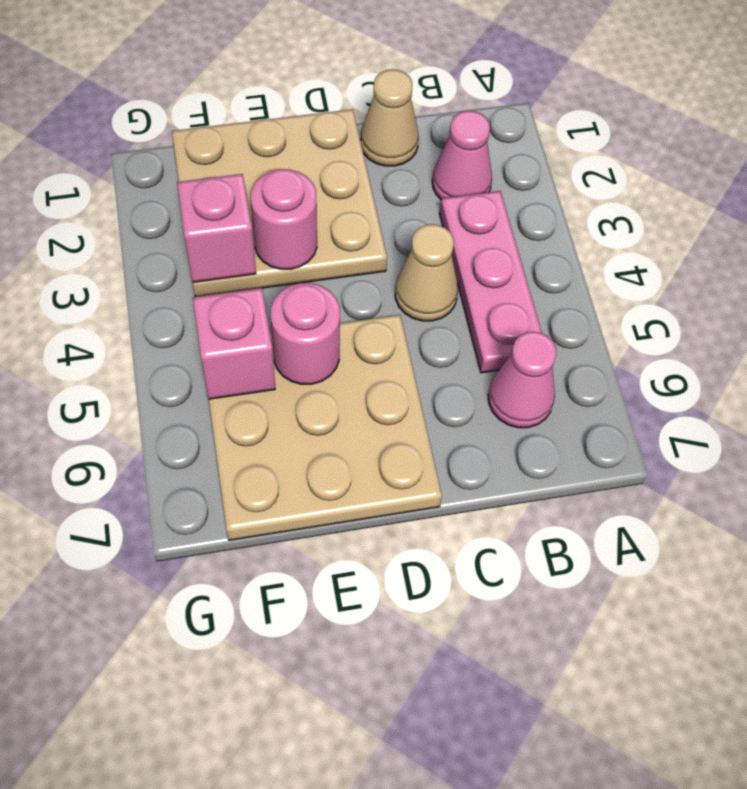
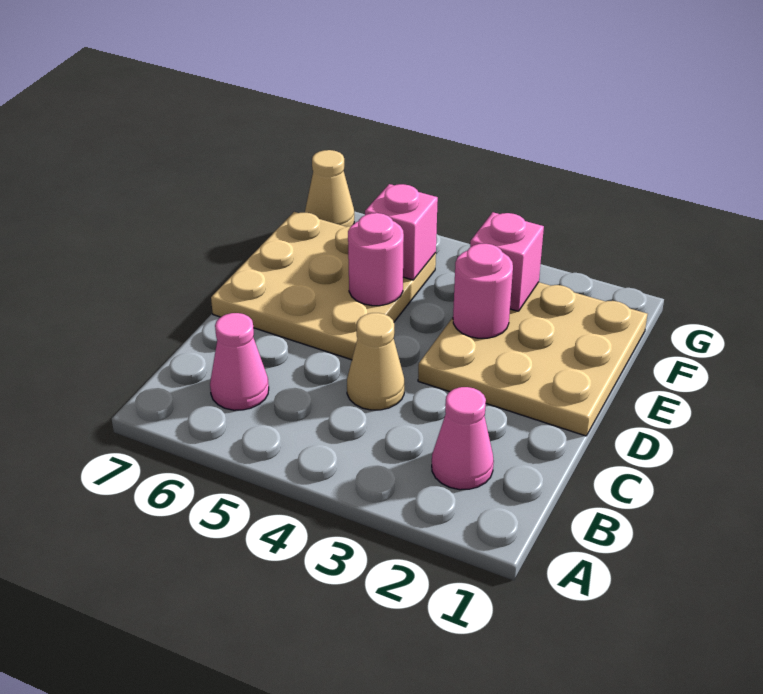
pink plate B3:B5 level 1 -> none
tan cone C1 level 1 -> tan cone G7 level 1

